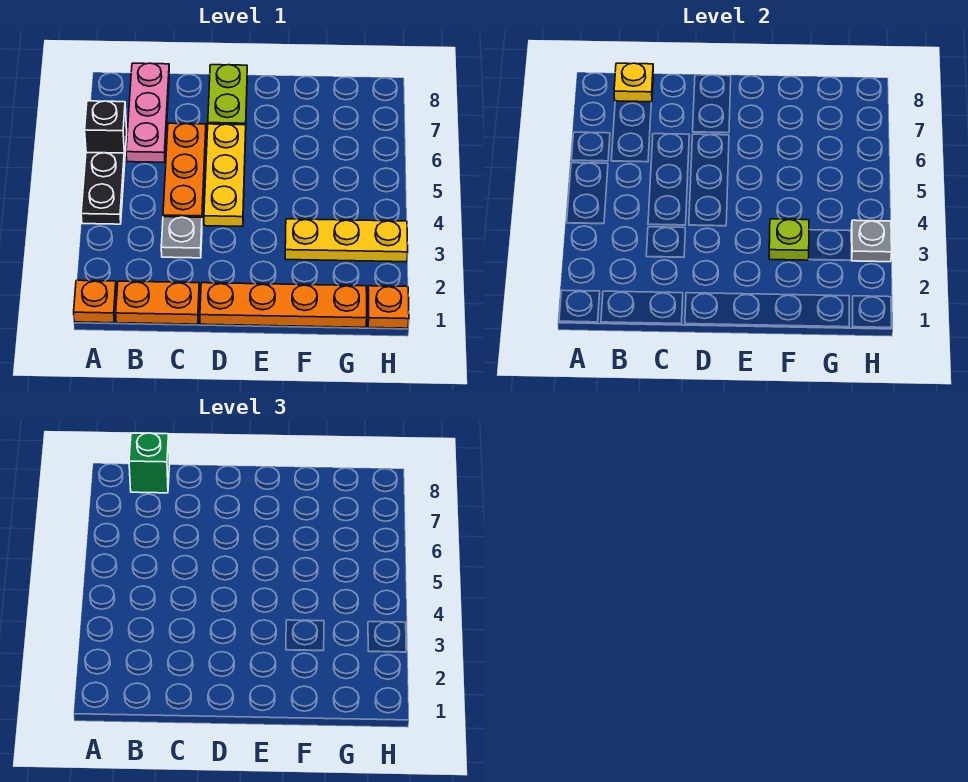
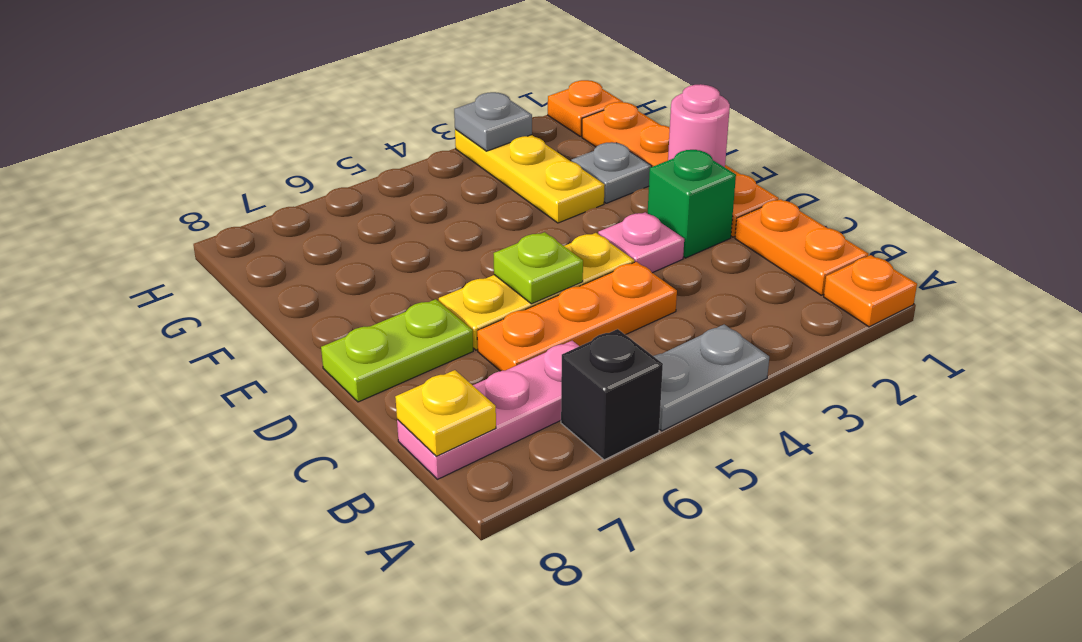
black plate A4:A5 level 1 -> grey plate A4:A5 level 1
green brick B8 level 3 -> green brick D2 level 1
grey plate C3 level 1 -> grey plate F2 level 1
none -> pink plate D3 level 1
none -> pink round brick E1 level 2
lime plate F3 level 2 -> lime plate D5 level 2

